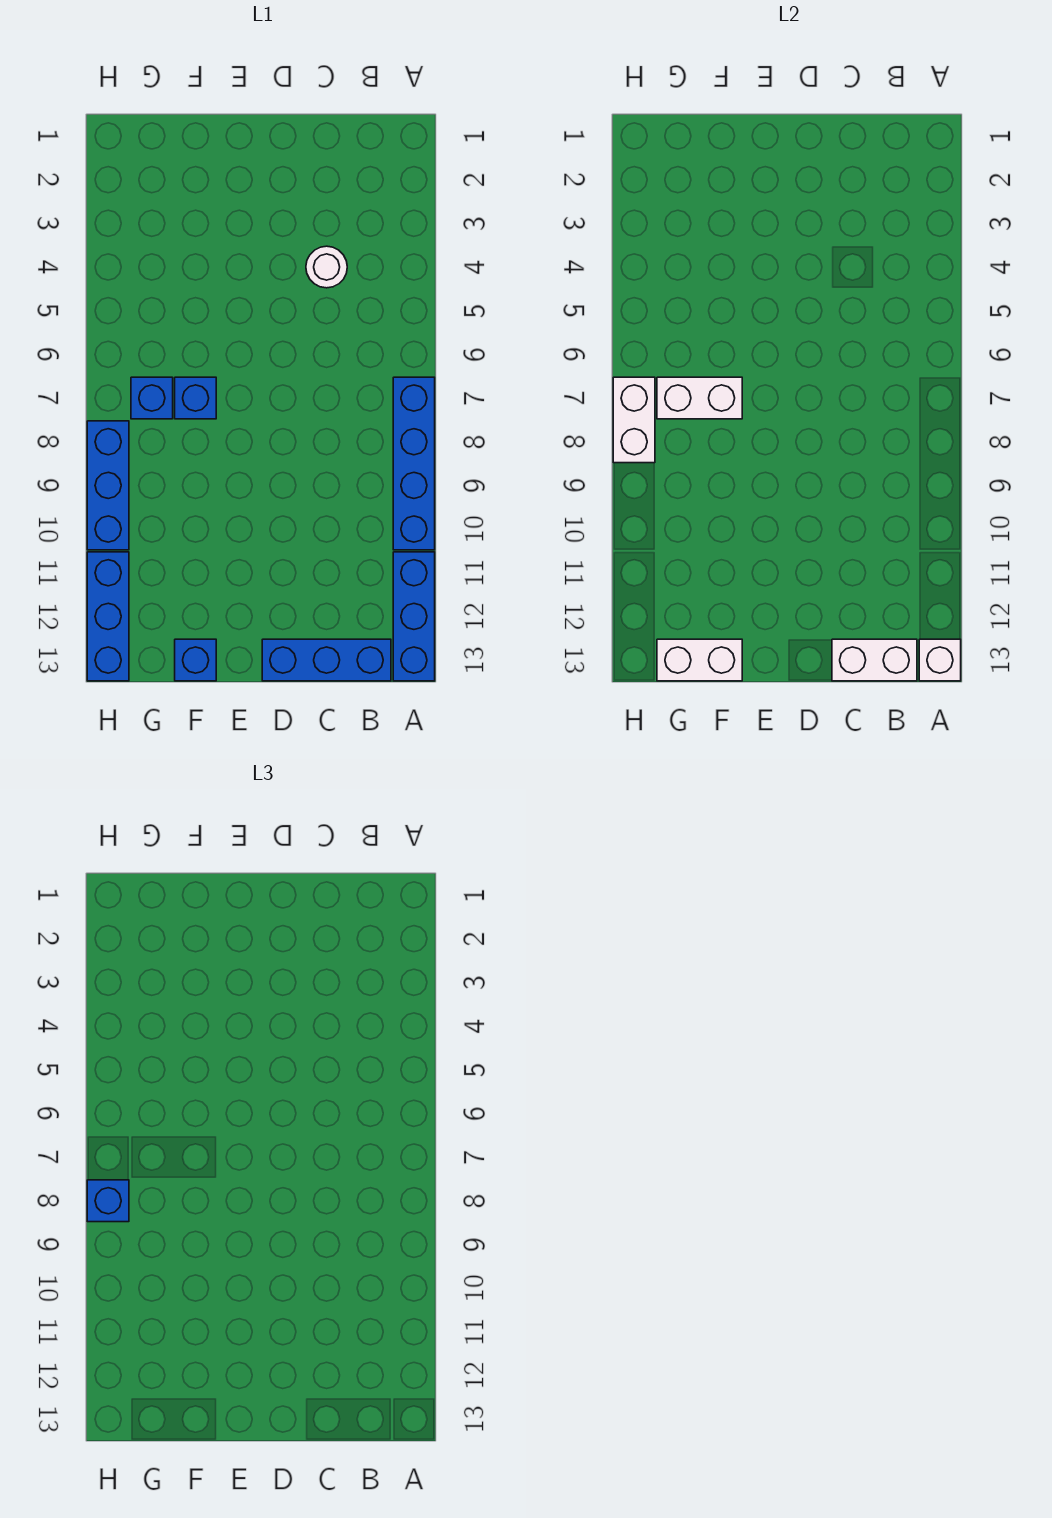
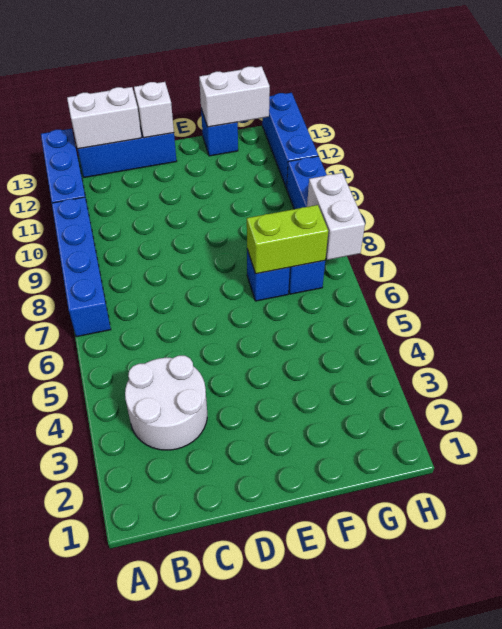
white brick A13 level 2 -> white brick D13 level 2
white round brick C4 level 1 -> white round brick B3:C4 level 1
white brick F7:G7 level 2 -> lime brick F7:G7 level 2
blue brick H8 level 3 -> none

